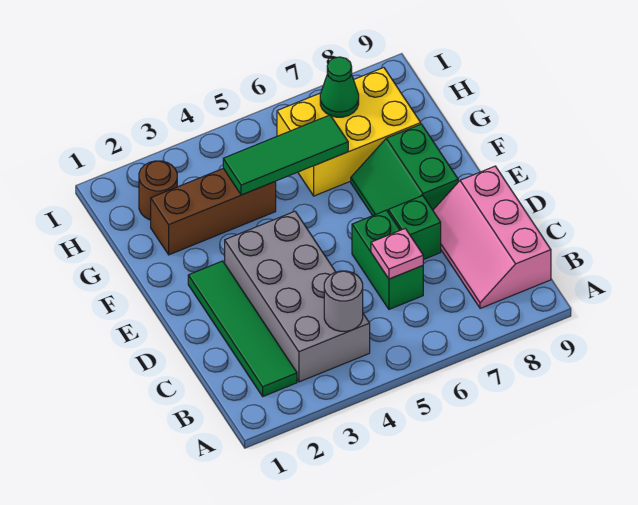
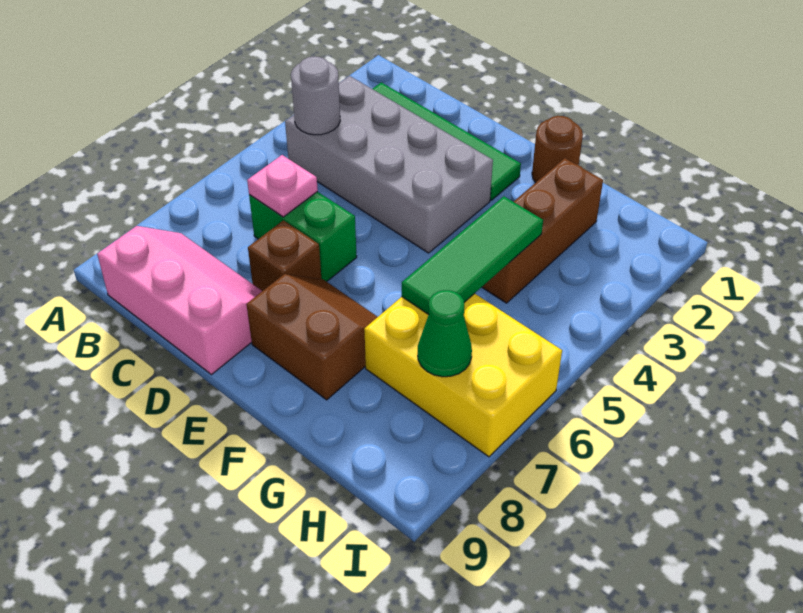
green brick D7 level 1 -> brown brick D7 level 1
green slope E7:F8 level 1 top 8 -> brown slope E7:F8 level 1 top 8
yellow brick G6:H8 level 1 -> yellow brick G6:I7 level 1
brown round brick H2 level 1 -> brown round brick F1 level 1

